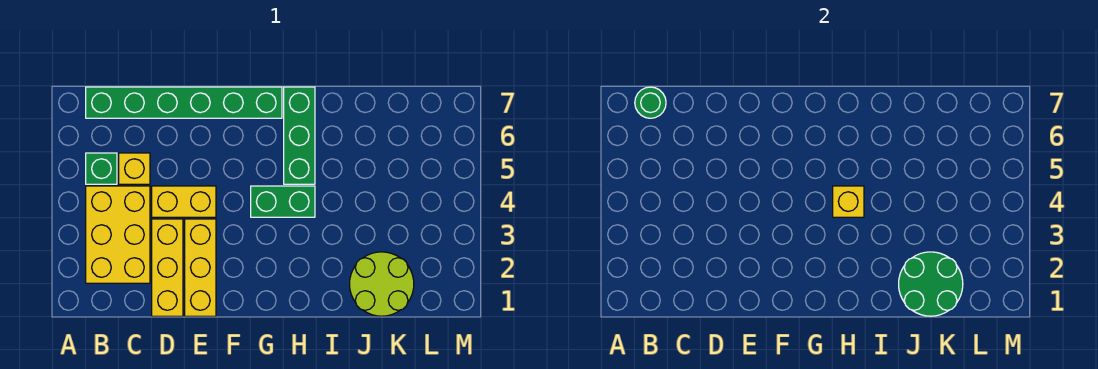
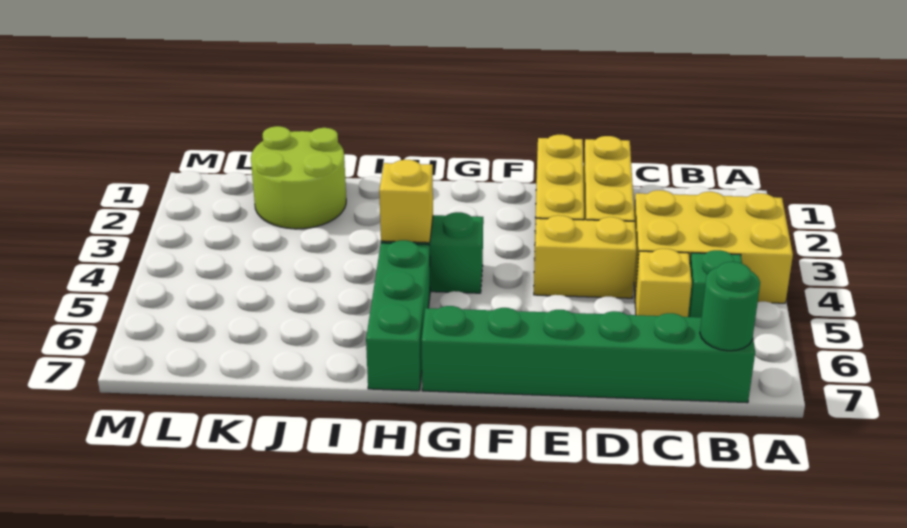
yellow brick B2:C4 level 1 -> yellow brick A3:C4 level 1
green round brick J1:K2 level 2 -> none

